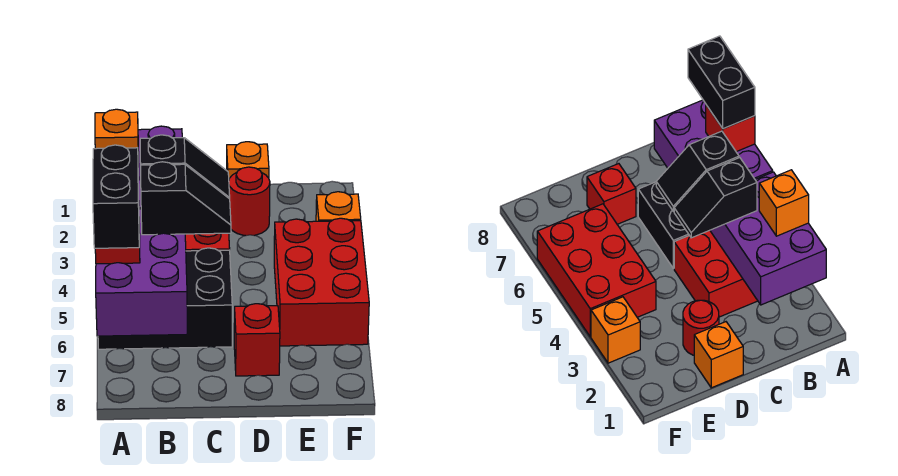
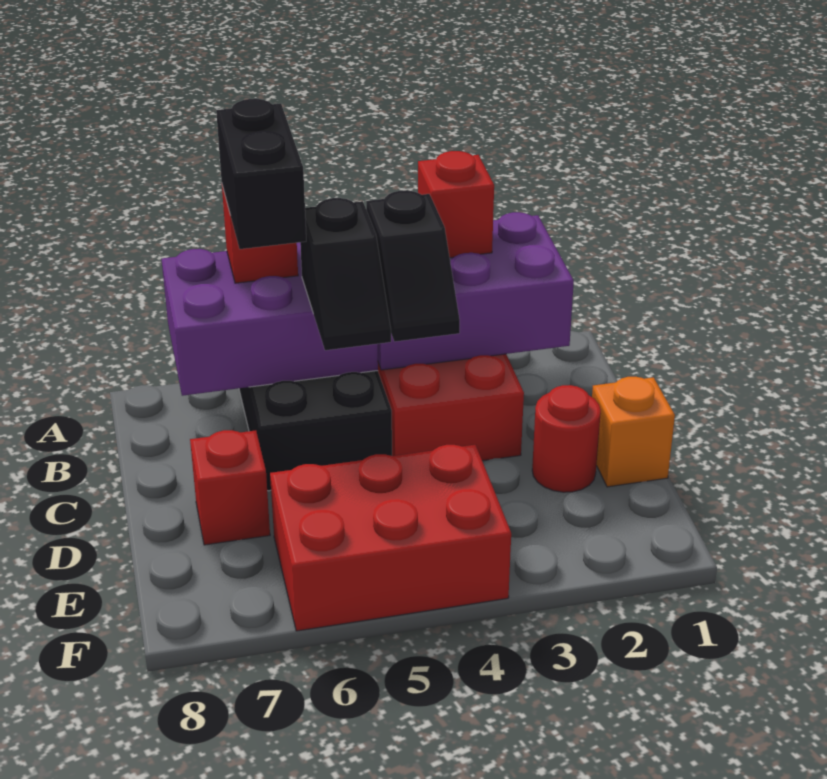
orange brick A3 level 3 -> red brick A3 level 3
black brick A6:A7 level 4 -> black brick A6:B6 level 4
orange brick F3 level 1 -> none

